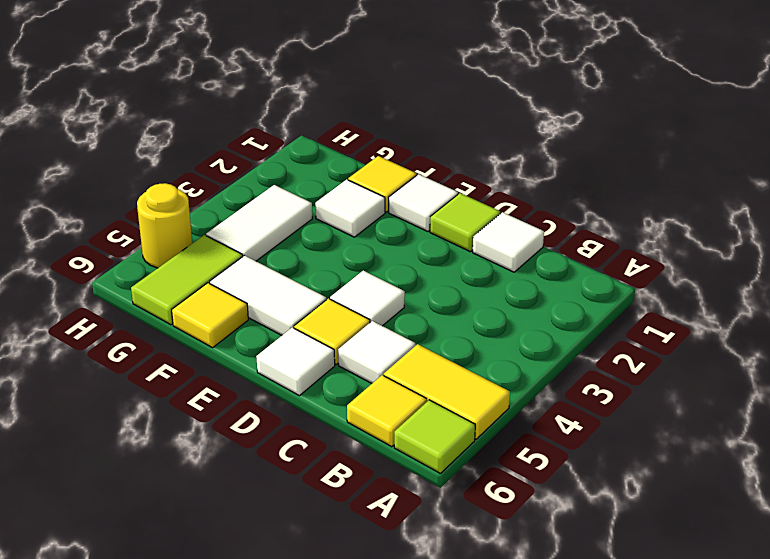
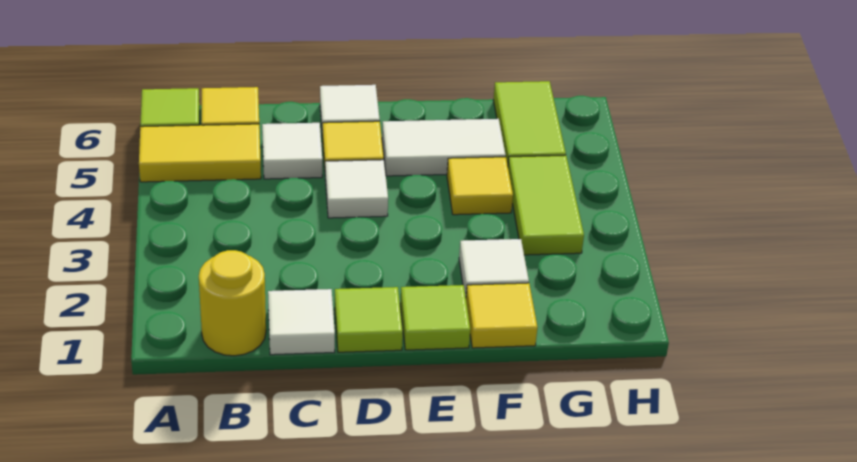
white tile E1 level 1 -> lime tile E1 level 1
yellow tile F6 level 1 -> yellow tile F4 level 1
white tile G3:G4 level 1 -> lime tile G3:G4 level 1
yellow round brick H5 level 1 -> yellow round brick B1 level 1

